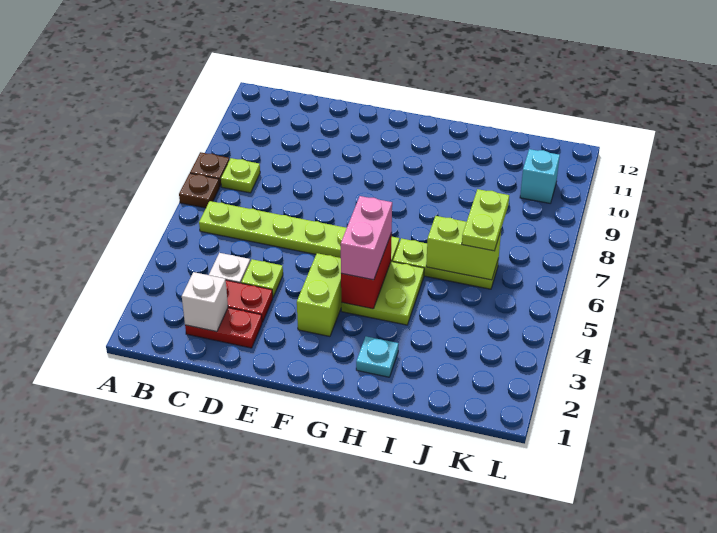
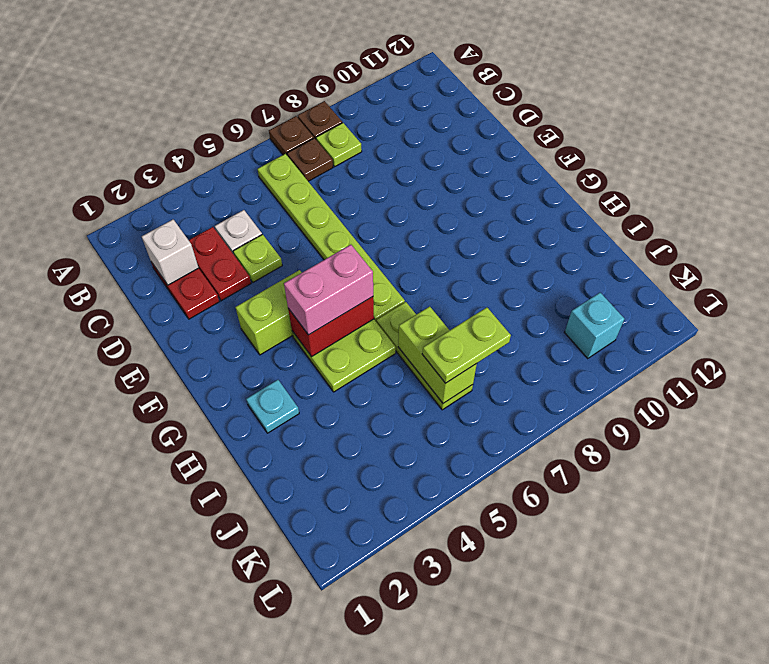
none -> brown plate B7 level 1

